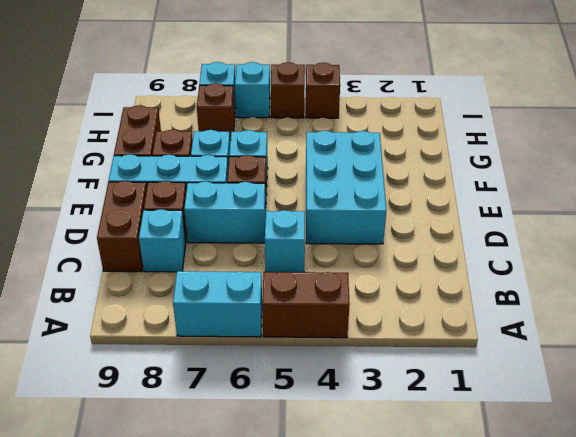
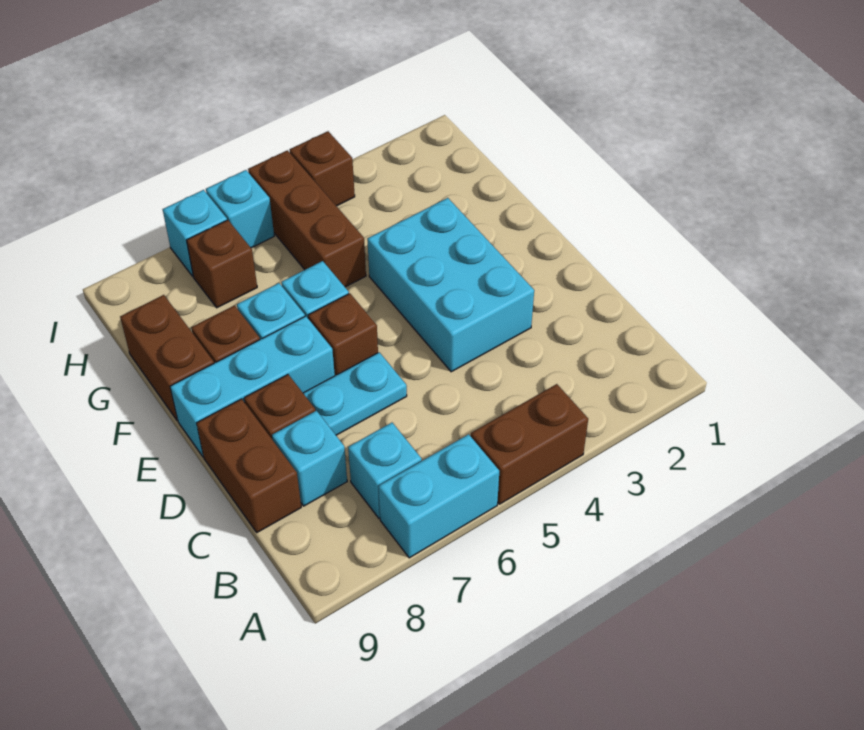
cyan brick C5 level 1 -> cyan brick B7 level 1
cyan brick D6:D7 level 1 -> cyan plate D6:D7 level 1
brown brick I5 level 1 -> brown brick G5:I5 level 1

